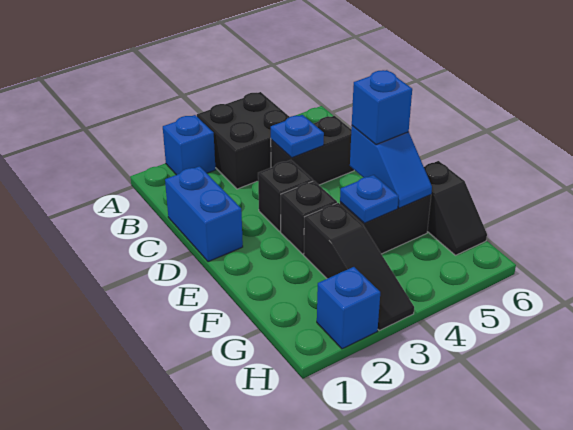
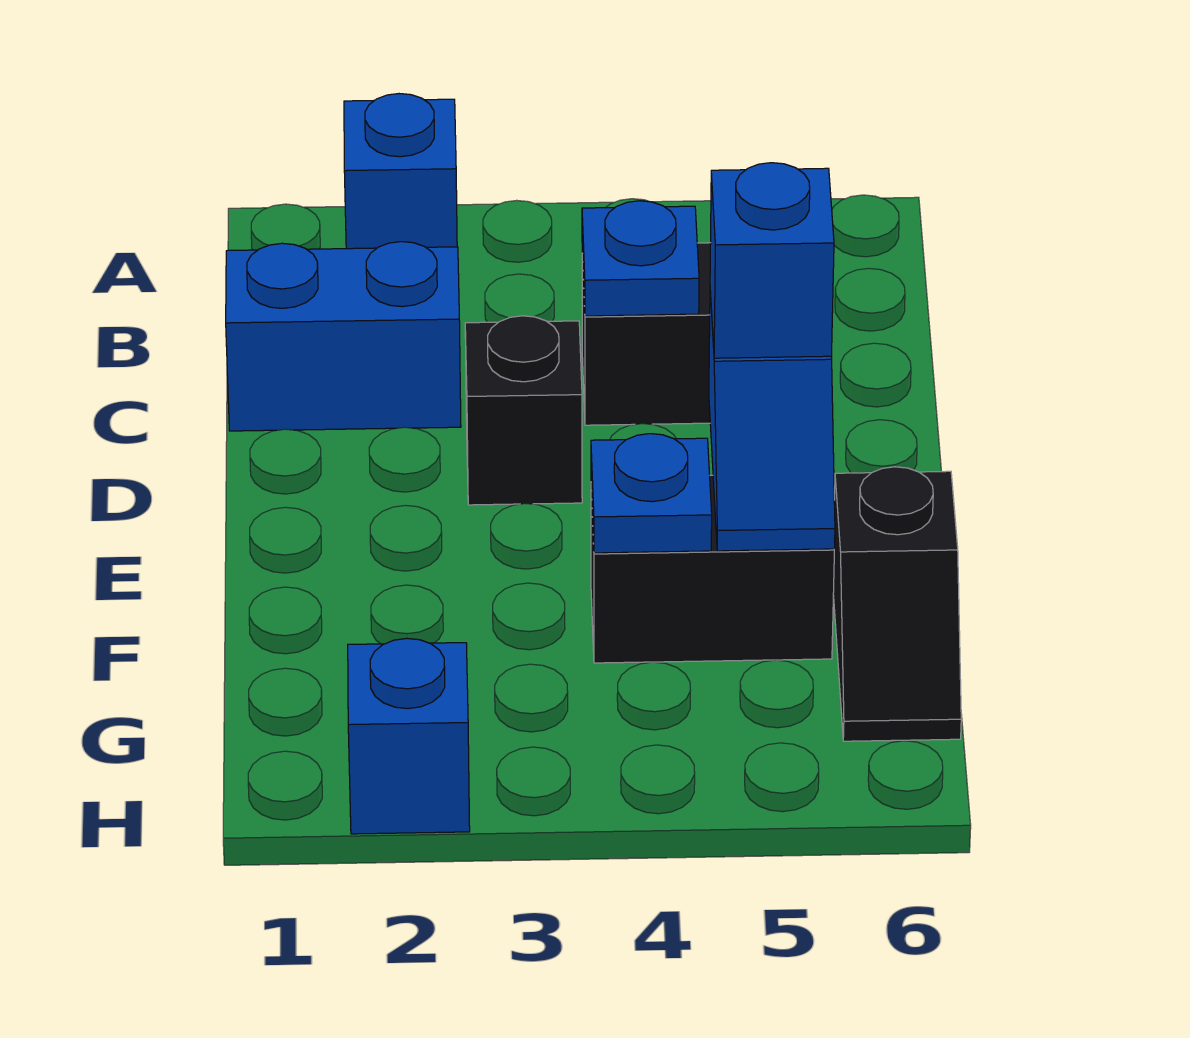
black brick A3:B4 level 1 -> none
blue brick C1:D1 level 1 -> blue brick C1:C2 level 1
black brick E3 level 1 -> none
black slope F3:H3 level 1 top F -> none

